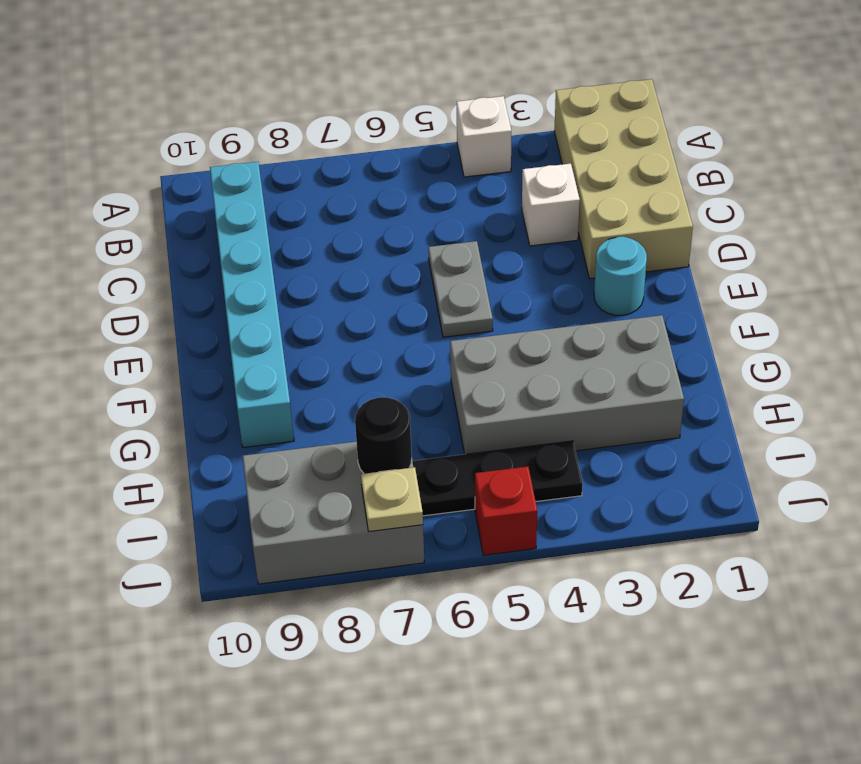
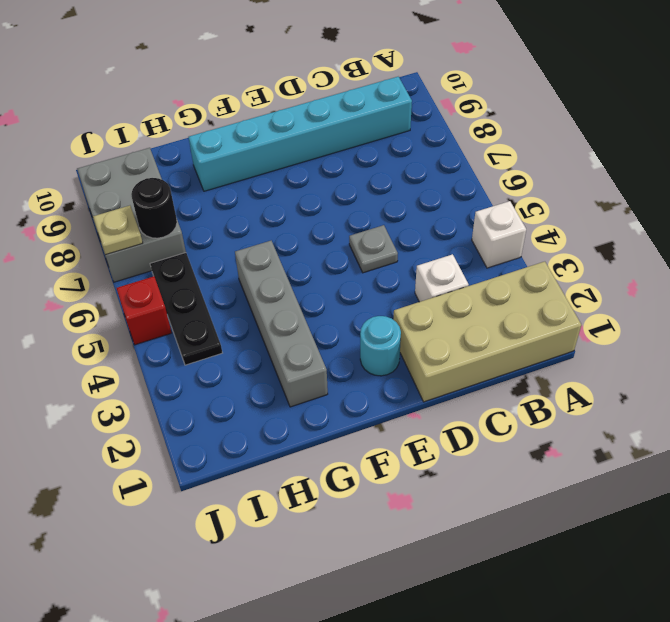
grey plate D5:E5 level 1 -> grey plate D5 level 1
grey brick G2:H5 level 1 -> grey brick G2:G5 level 1

